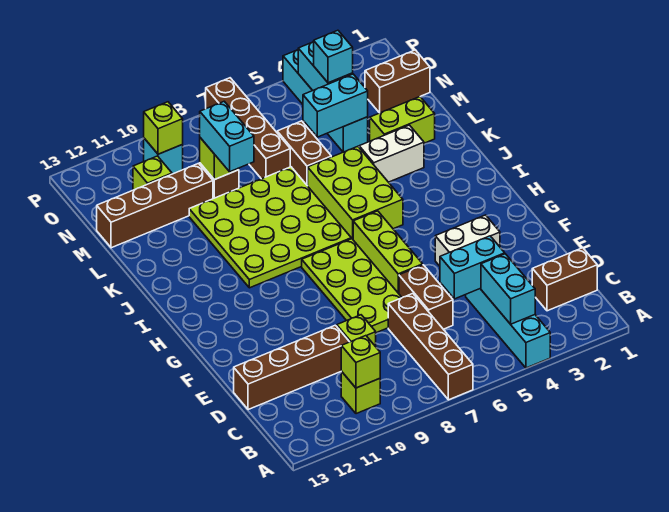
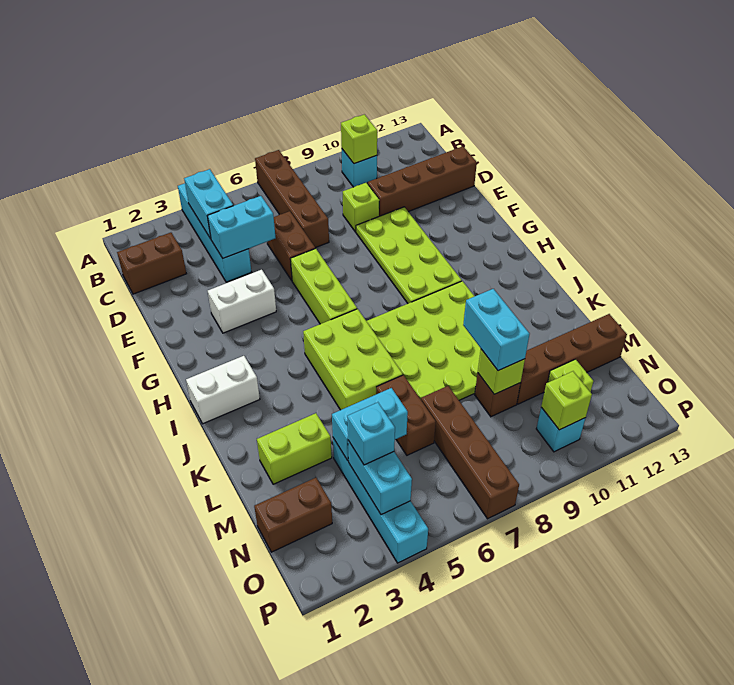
lime brick B10 level 1 -> cyan brick B10 level 1
lime plate E7:H8 level 1 -> lime plate E9:H10 level 1
white brick K3:K4 level 1 -> white brick I1:I2 level 1

